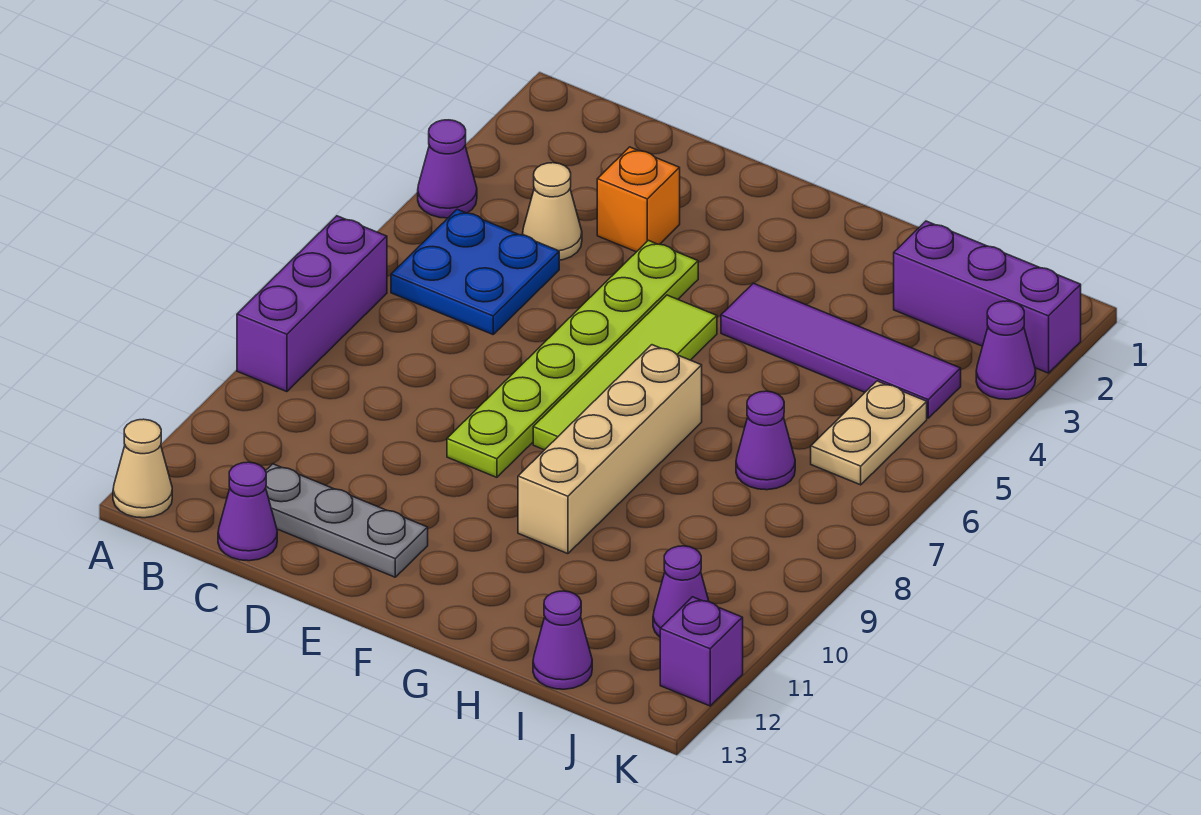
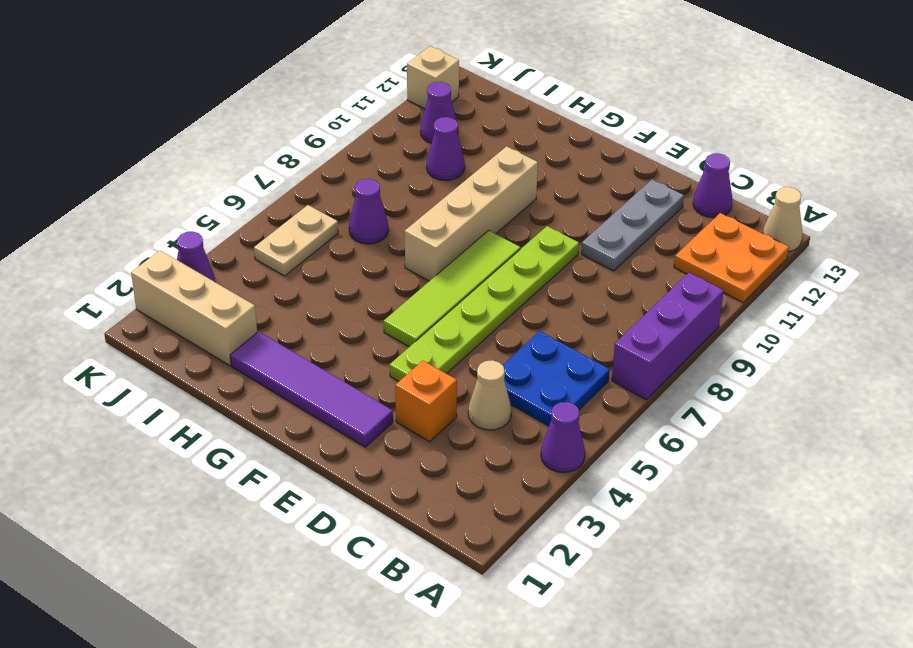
none -> orange plate A11:B12 level 1
grey plate C12:E12 level 1 -> grey plate D10:D12 level 1
purple tile G4:J4 level 1 -> purple tile E2:H2 level 1
purple brick I2:K2 level 1 -> tan brick I2:K2 level 1
purple cone I13 level 1 -> purple cone I10 level 1
purple brick K12 level 1 -> tan brick K12 level 1

